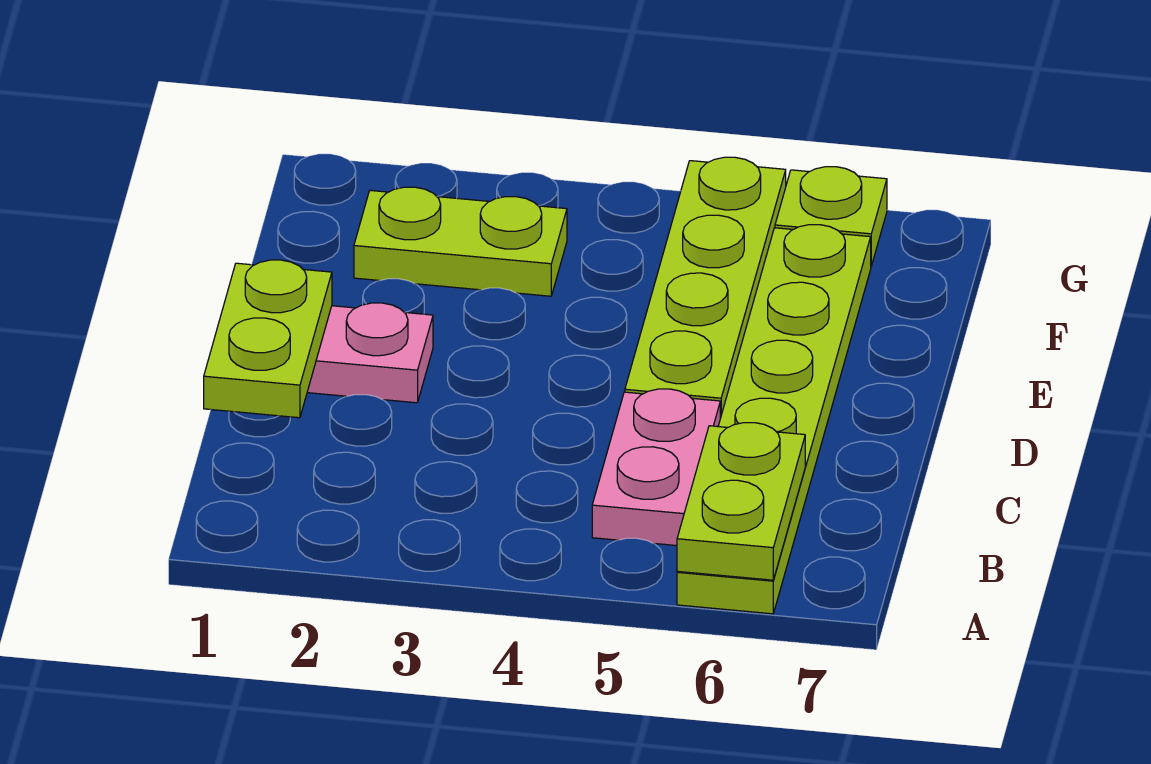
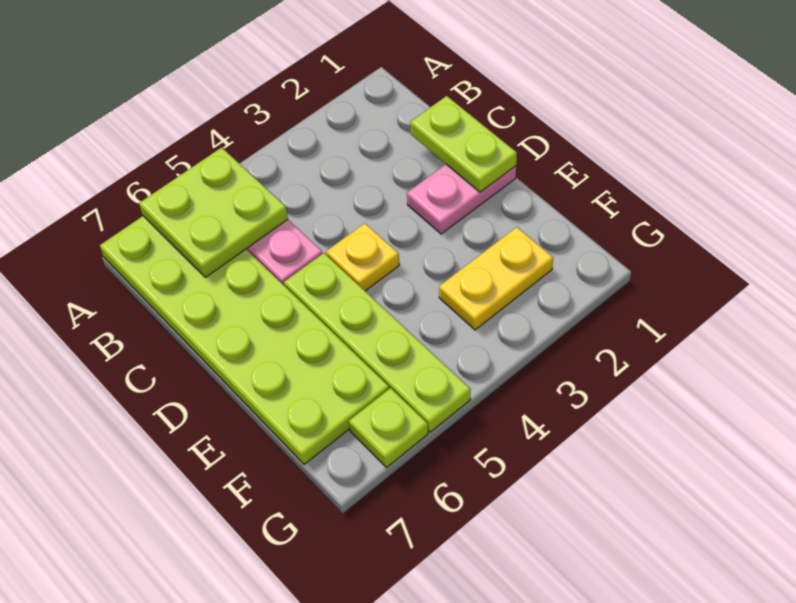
lime plate A6:F6 level 1 -> lime plate A6:F7 level 1
lime plate A6:B6 level 2 -> lime plate A5:B6 level 2
none -> yellow plate D4 level 1
lime plate F2:F3 level 1 -> yellow plate F2:F3 level 1

